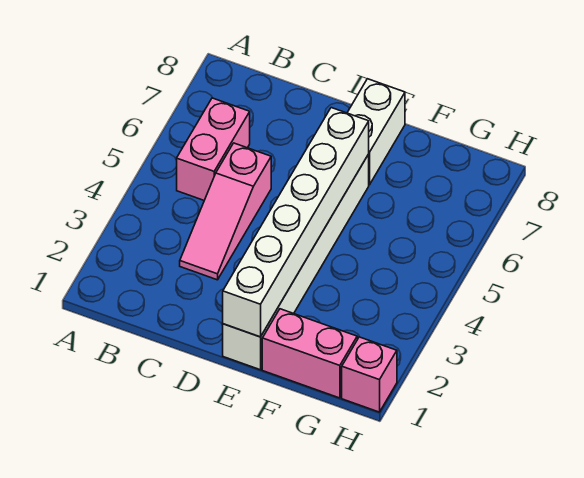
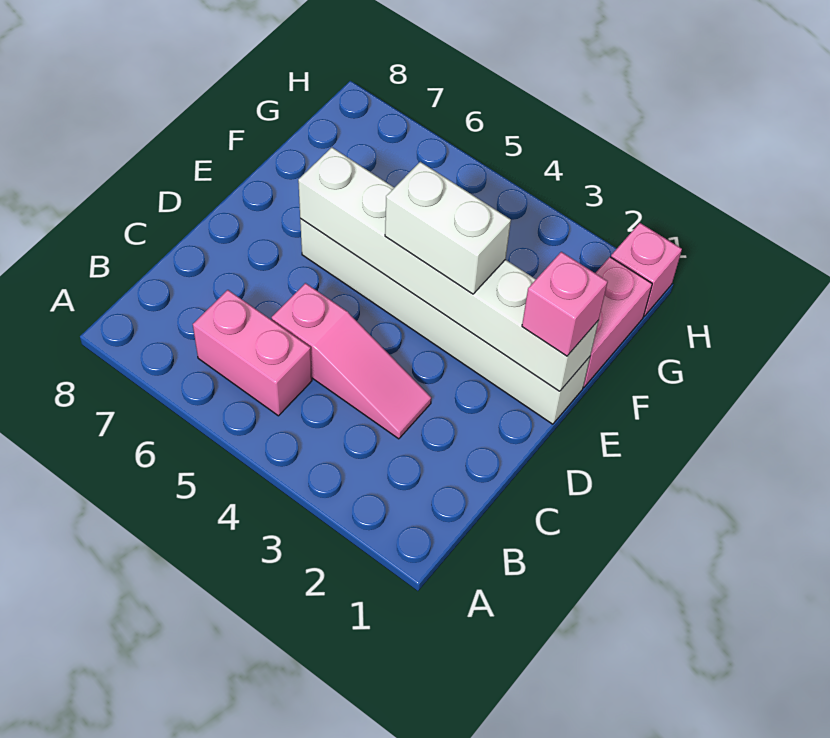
none -> pink brick E1 level 3
white brick E7:E8 level 1 -> white brick E3:E4 level 3

